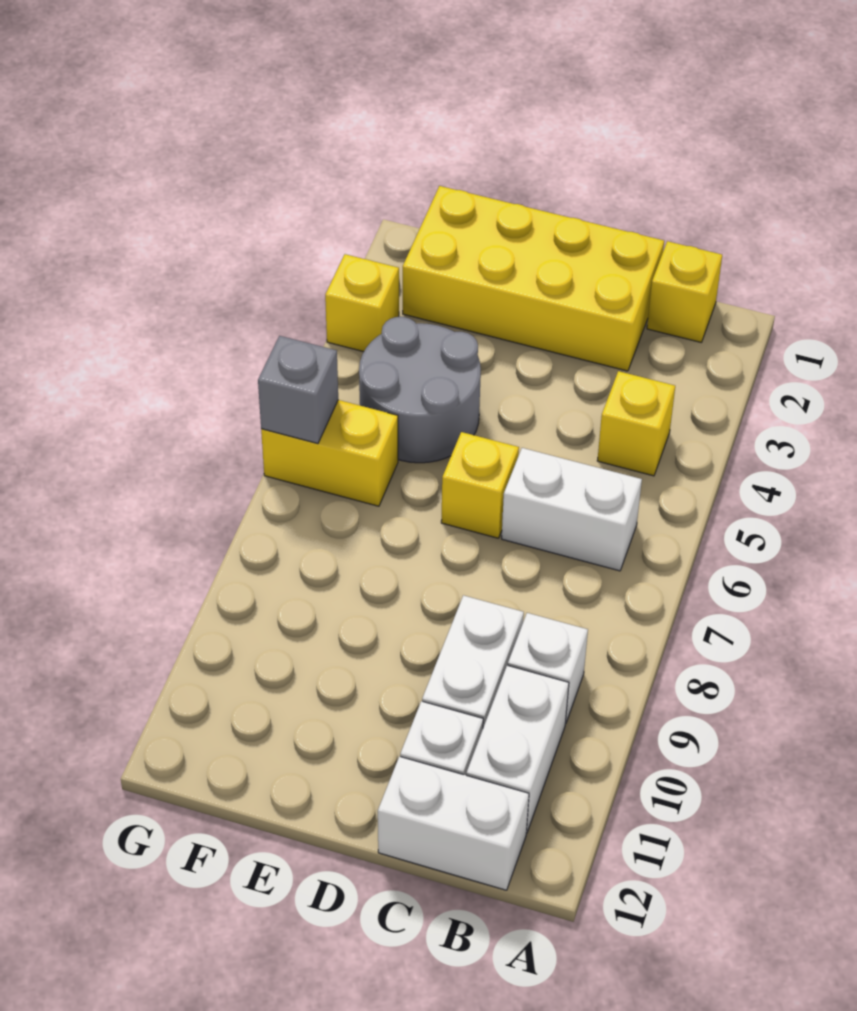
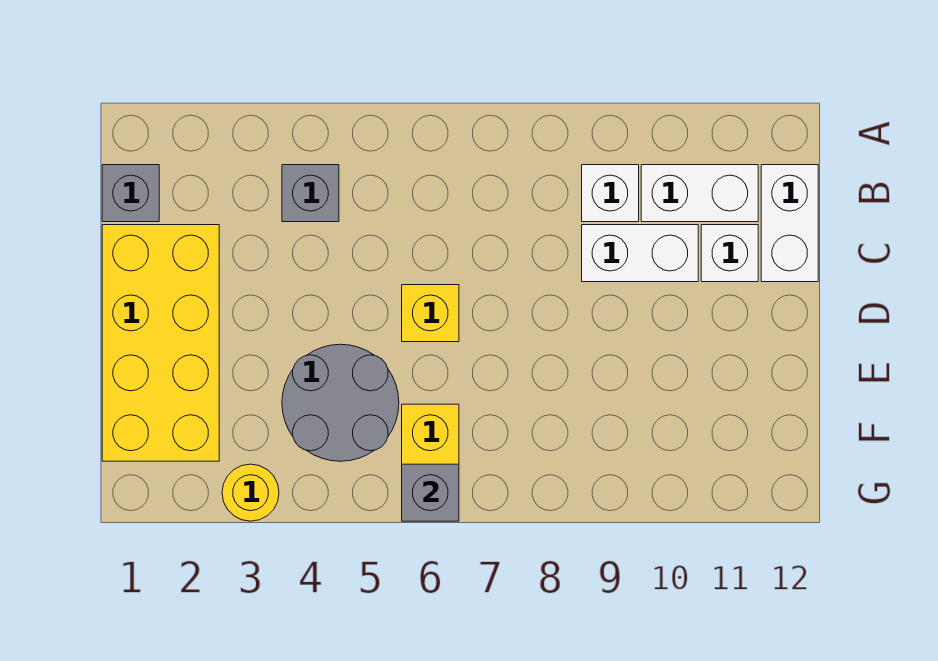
yellow brick B1 level 1 -> grey brick B1 level 1
yellow brick B4 level 1 -> grey brick B4 level 1
white brick B6:C6 level 1 -> none
yellow brick G3 level 1 -> yellow round brick G3 level 1

